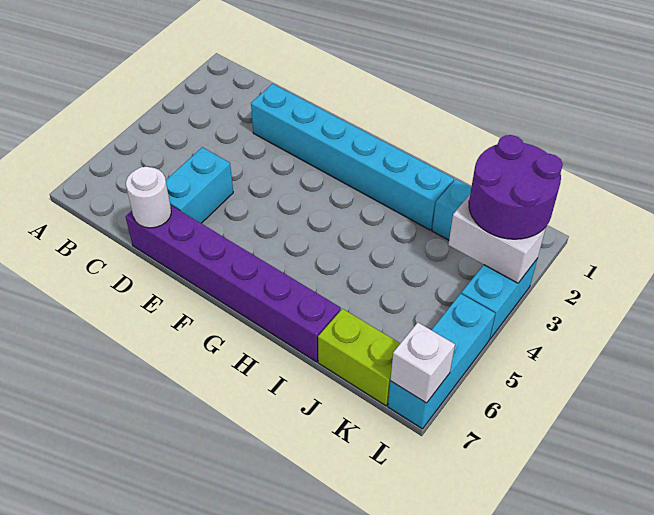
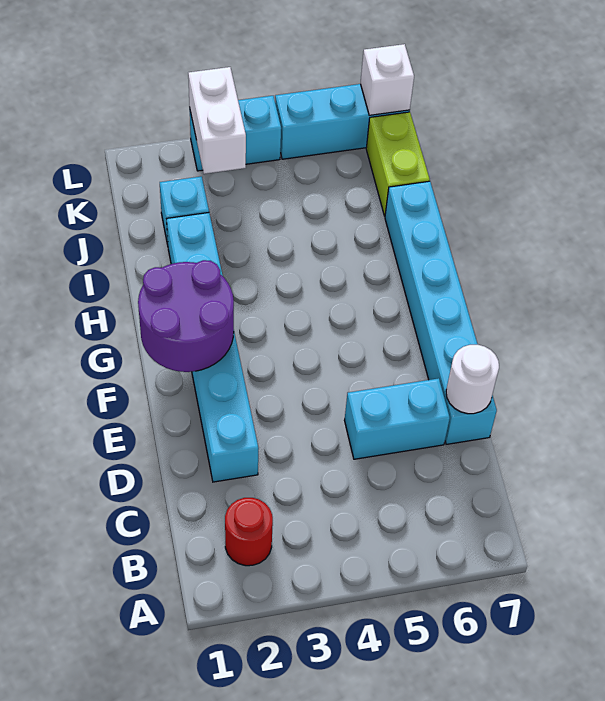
none -> red round brick B2 level 1
purple brick D7:I7 level 1 -> cyan brick D7:I7 level 1
purple round brick K2:L3 level 3 -> purple round brick F1:G2 level 2

